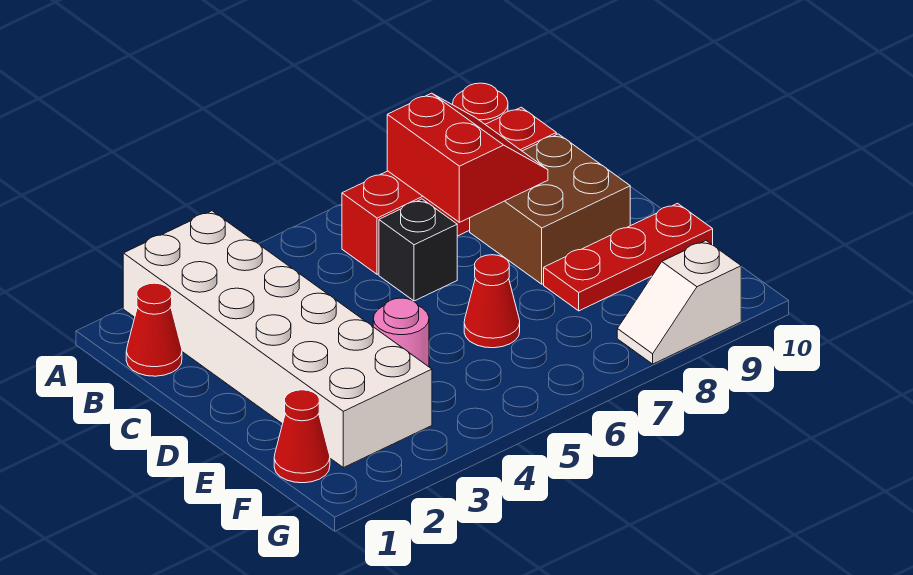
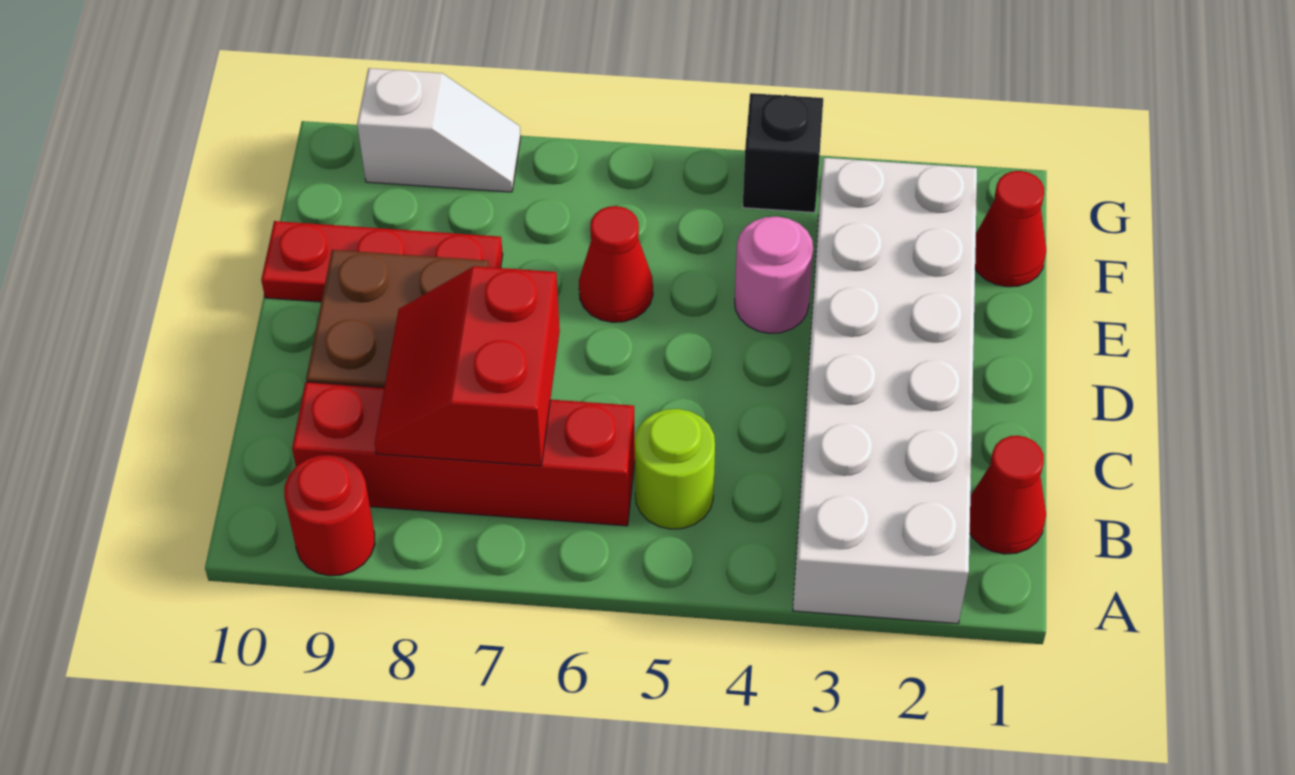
none -> lime round brick B5 level 1
black brick C6 level 1 -> black brick G4 level 1

